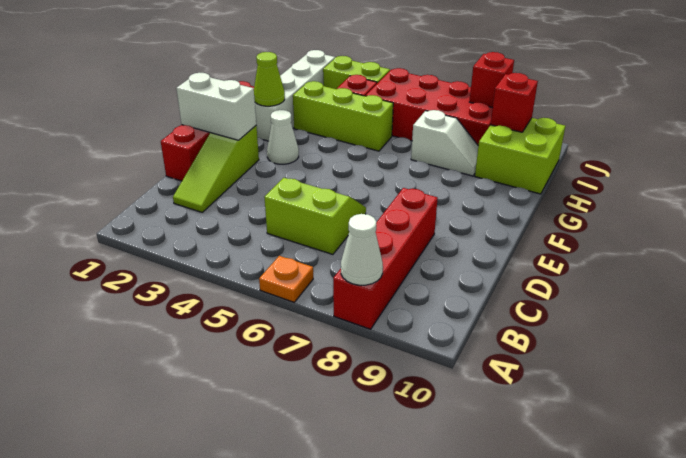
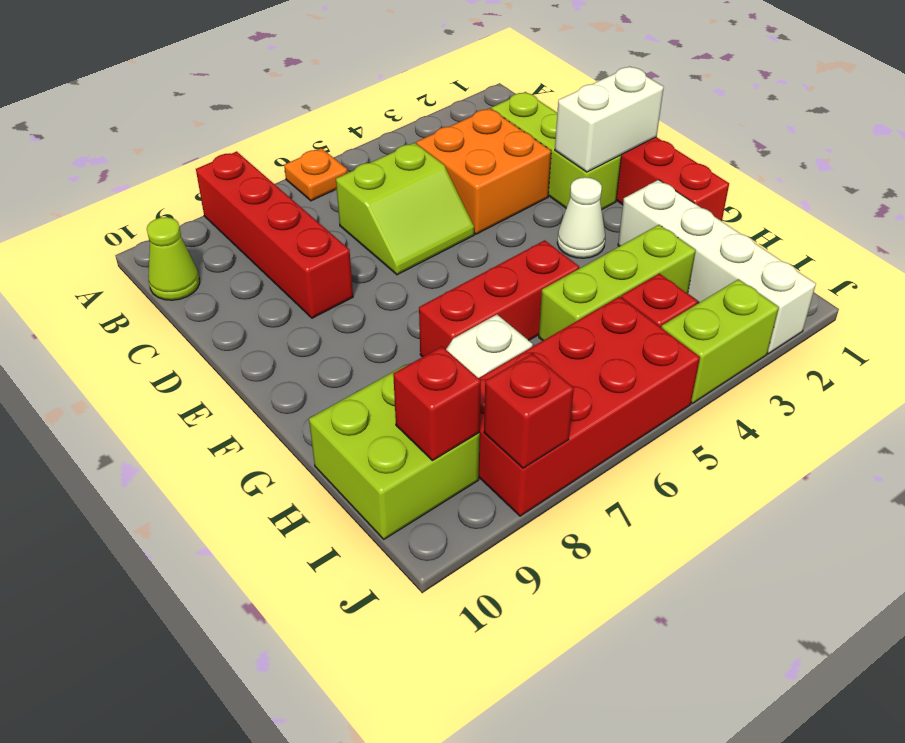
white cone A8 level 2 -> none
lime slope C2:E2 level 1 top E -> lime brick C2:E2 level 1
none -> orange brick C3:D4 level 1
lime cone G2 level 2 -> lime cone B10 level 1
none -> red brick G5:G7 level 1

